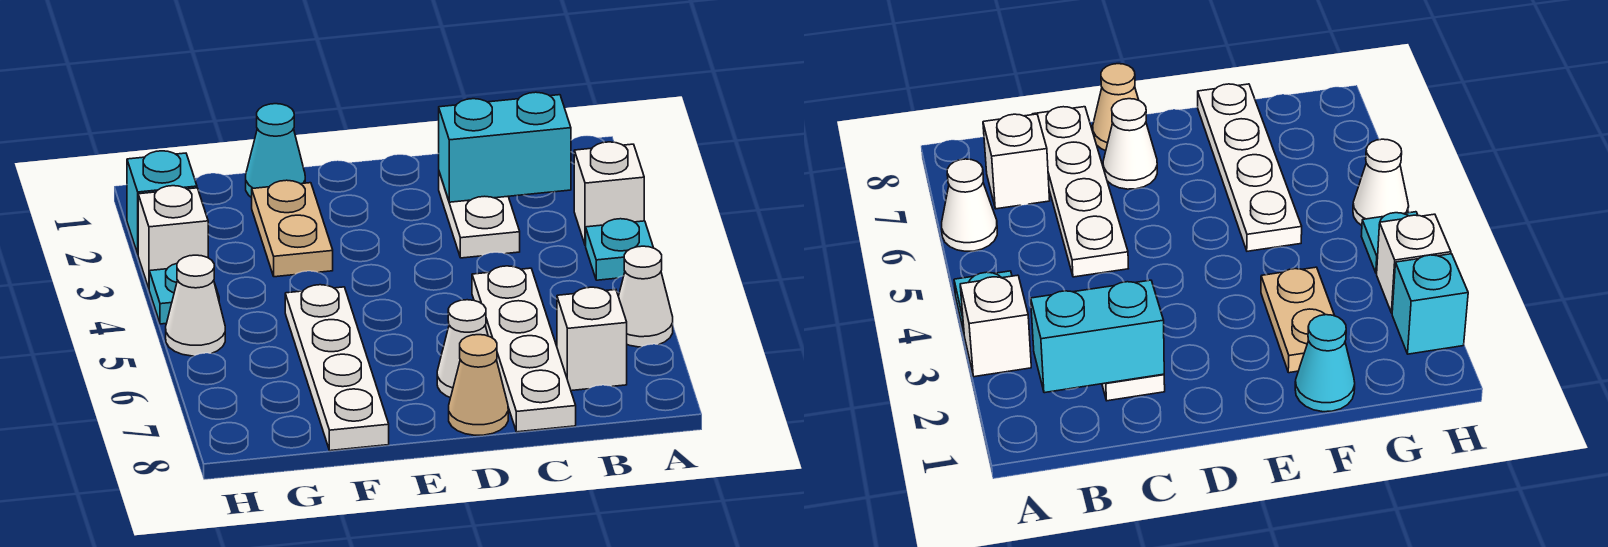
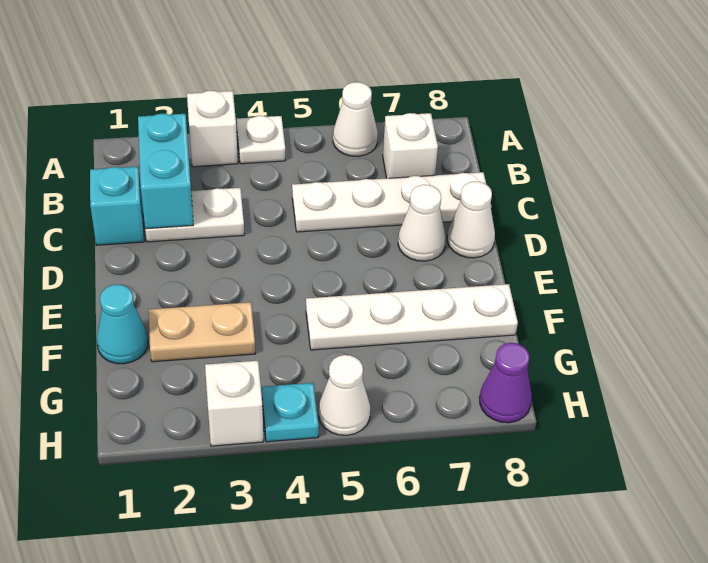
cyan plate A4 level 1 -> white plate A4 level 1
tan cone D8 level 1 -> white cone D8 level 1
cyan brick H2 level 1 -> cyan brick C1 level 1
none -> purple cone H8 level 1

